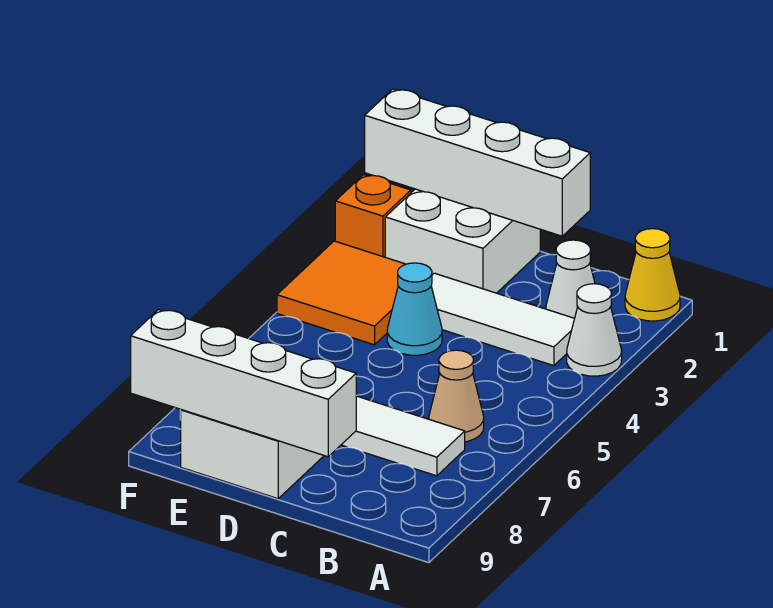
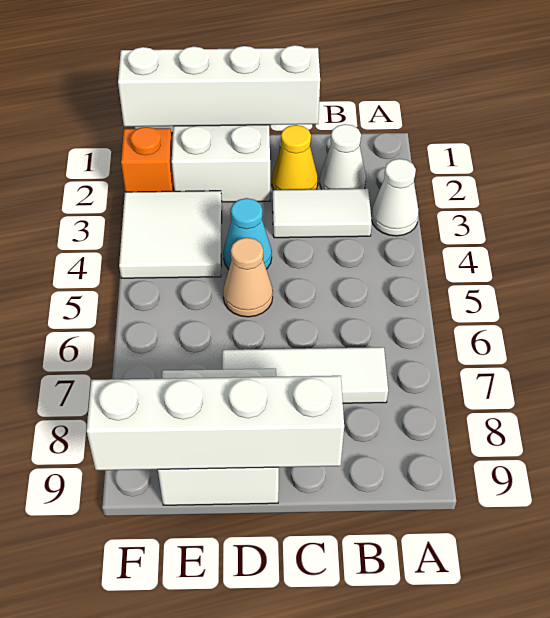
yellow cone A1 level 1 -> yellow cone C2 level 1
white tile B3:D3 level 1 -> white tile B3:C3 level 1
tan cone B6 level 1 -> tan cone D5 level 1
orange tile E3:F4 level 1 -> white tile E3:F4 level 1

